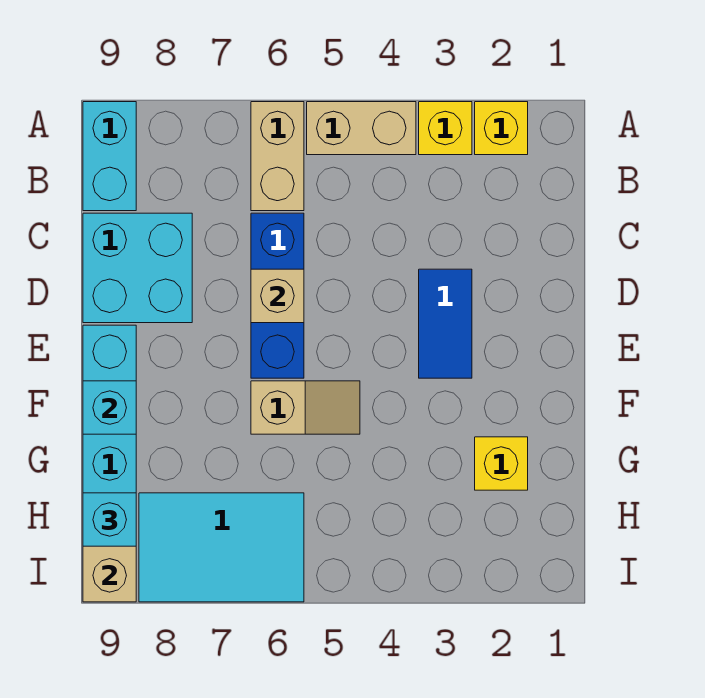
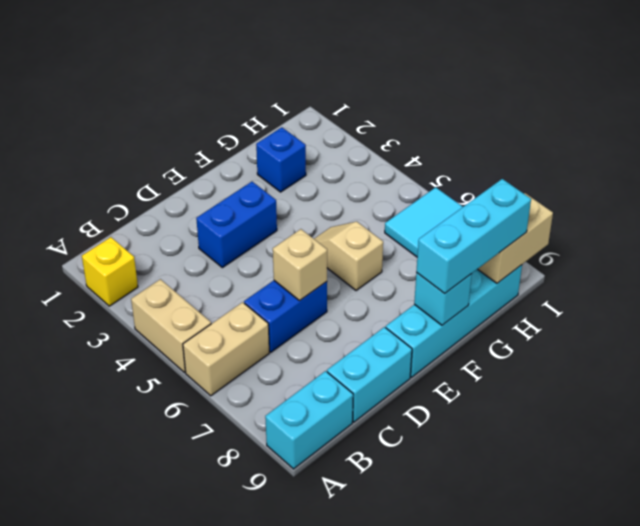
yellow brick A3 level 1 -> none
blue brick C6:E6 level 1 -> blue brick C6:D6 level 1
cyan brick C8:D9 level 1 -> cyan brick C9:D9 level 1
blue tile D3:E3 level 1 -> blue brick D3:E3 level 1
yellow brick G2 level 1 -> blue brick G2 level 1
cyan brick H9 level 3 -> cyan brick F9:H9 level 3

